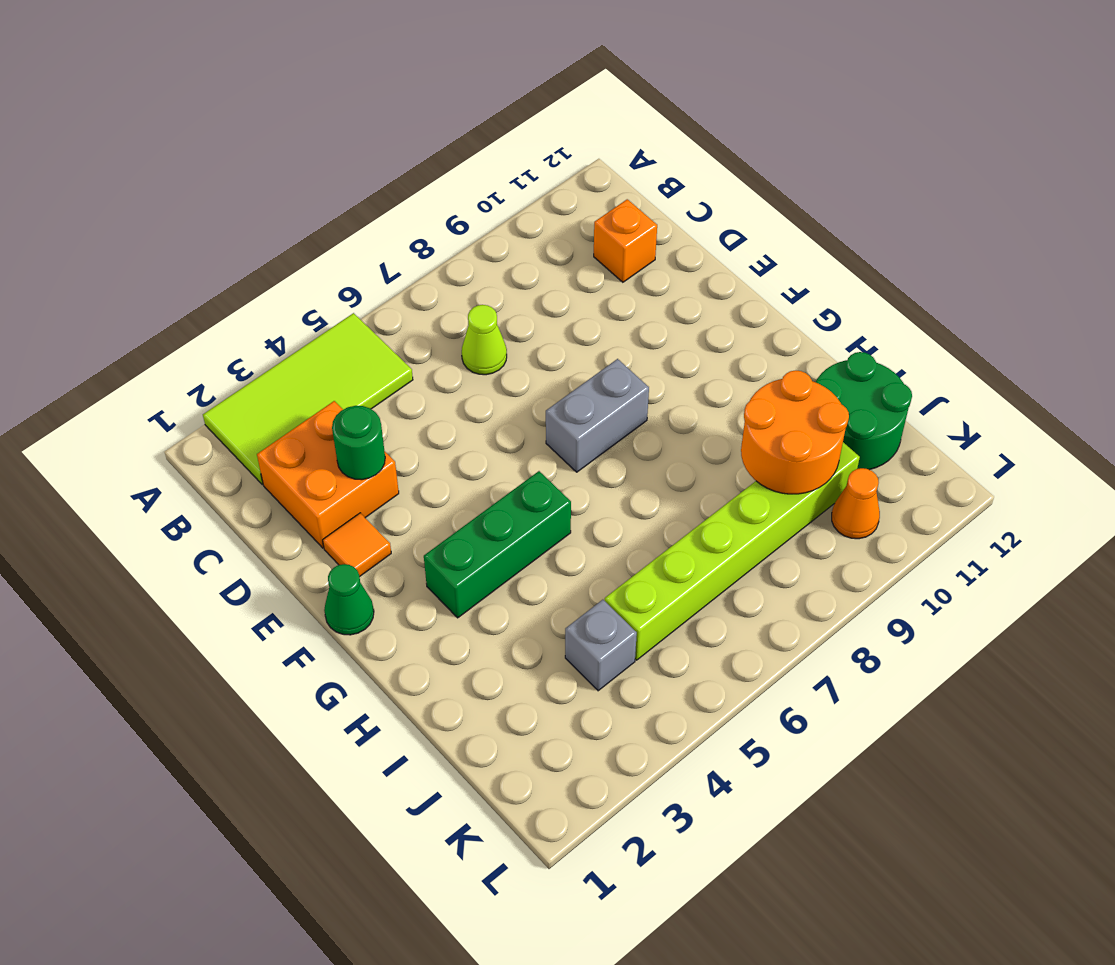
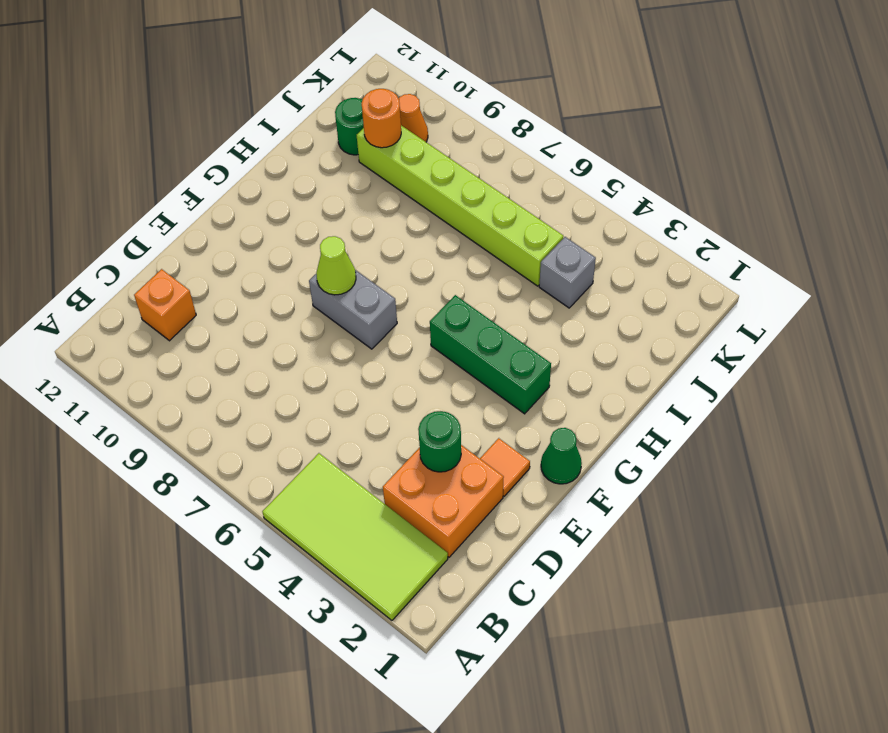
lime cone C7 level 1 -> lime cone F8 level 2
orange round brick I9:J10 level 2 -> orange round brick J10 level 2
green round brick I11:J12 level 1 -> green round brick J11 level 1

